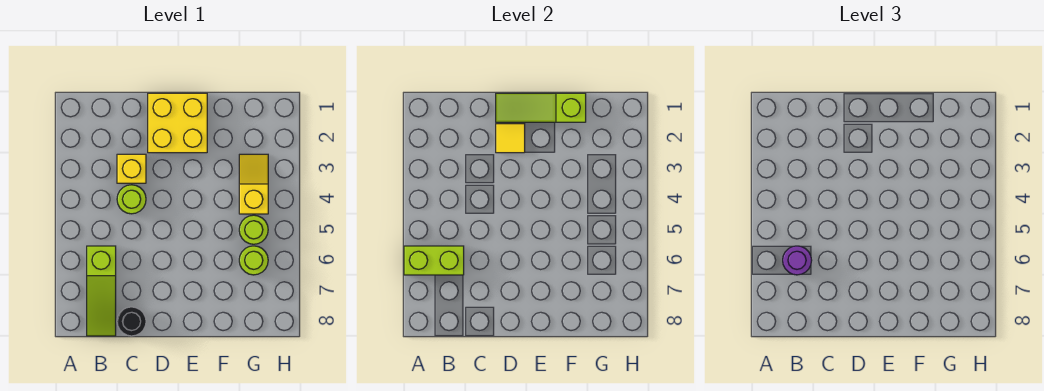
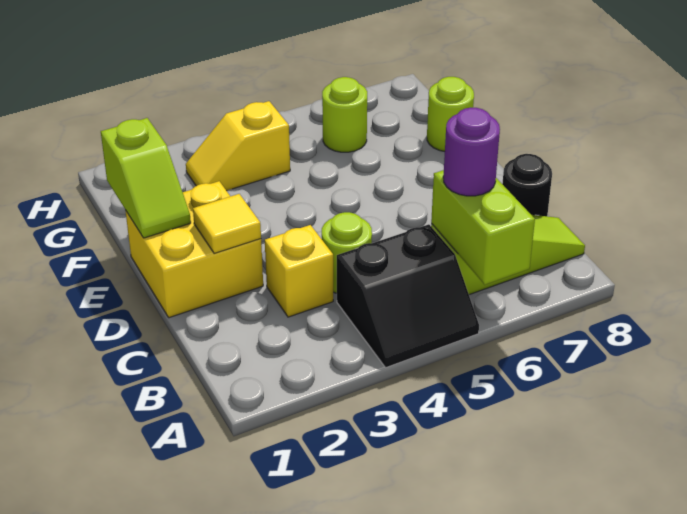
none -> black slope A4:B5 level 1 top B
lime slope D1:F1 level 2 top F -> lime slope E1:F1 level 2 top F
lime round brick G5 level 1 -> lime round brick F8 level 1

